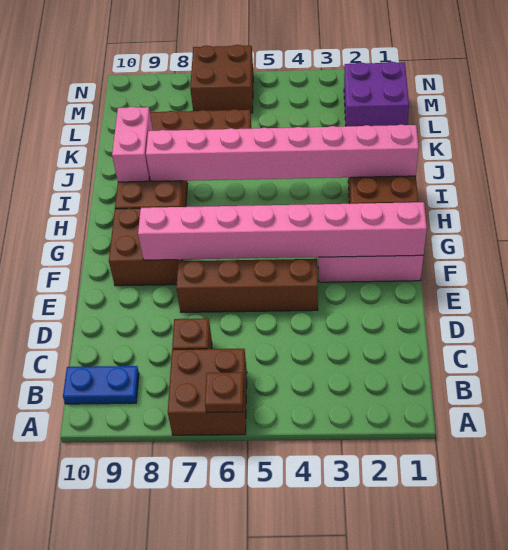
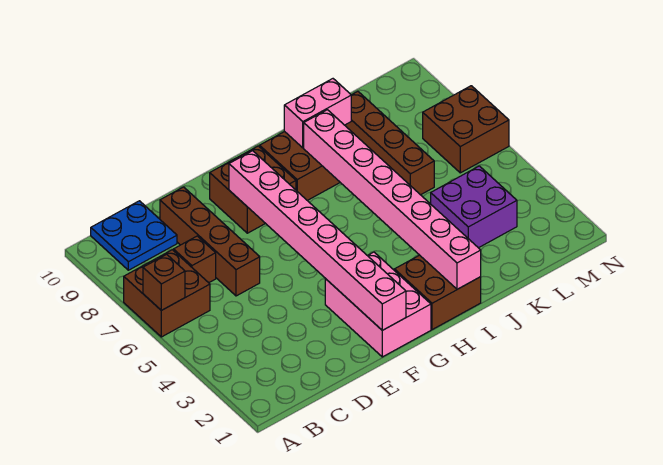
brown plate A6 level 2 -> brown brick A6 level 2
blue plate B9:B10 level 1 -> blue plate B9:C10 level 1
brown brick E4:E7 level 1 -> brown brick D6:D9 level 1
purple brick L1:M2 level 1 -> purple brick K3:L4 level 1

